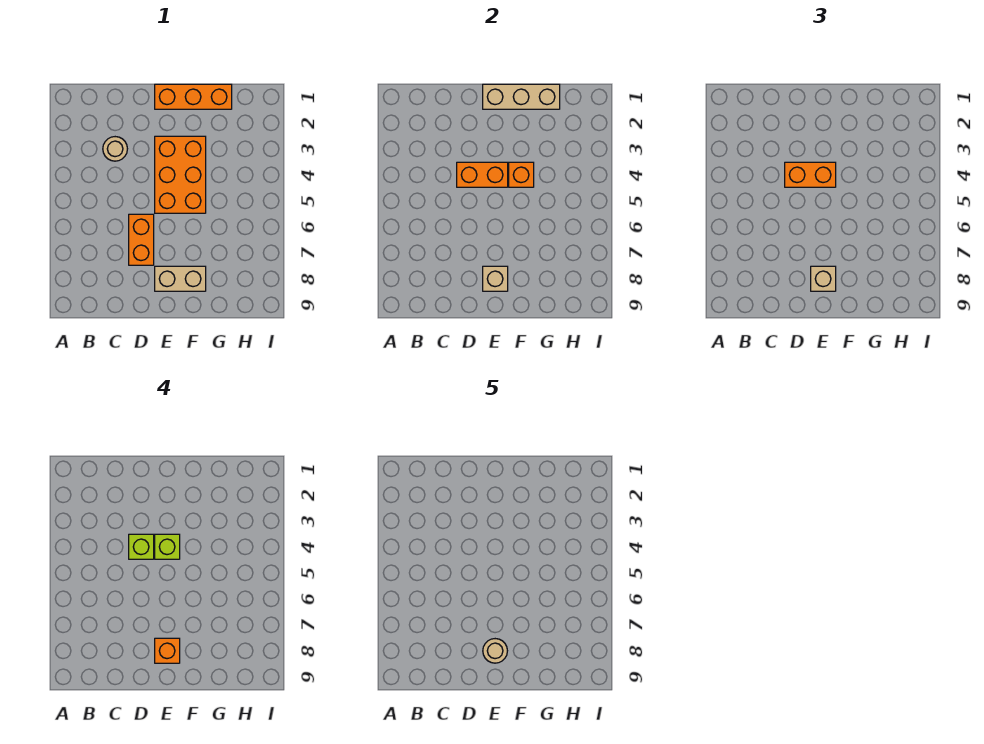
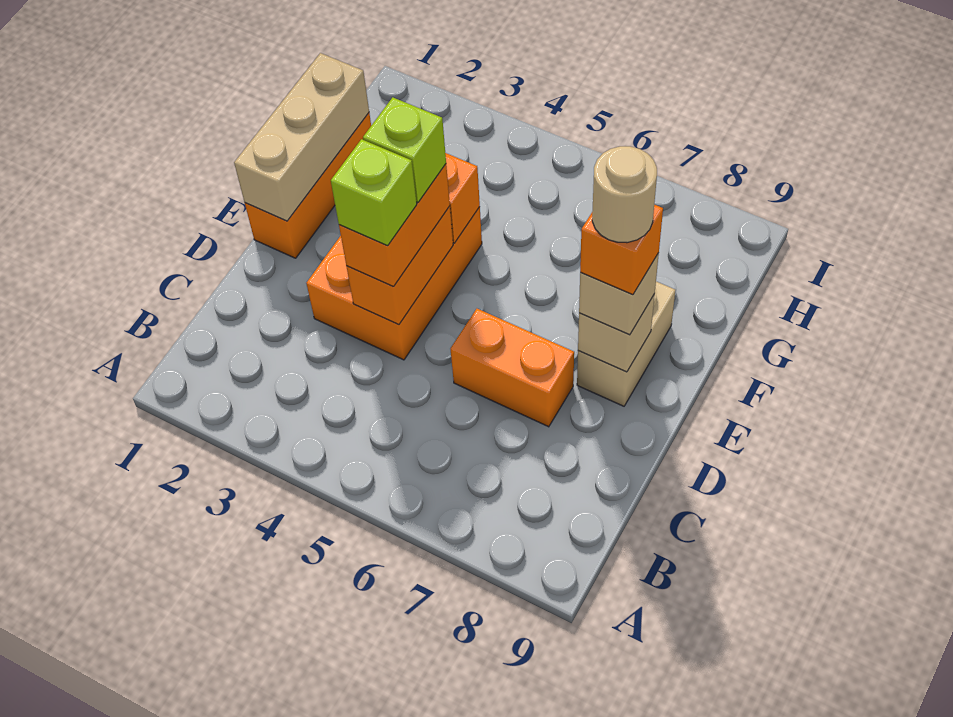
tan round brick C3 level 1 -> none
orange brick E3:F5 level 1 -> orange brick D3:F4 level 1

